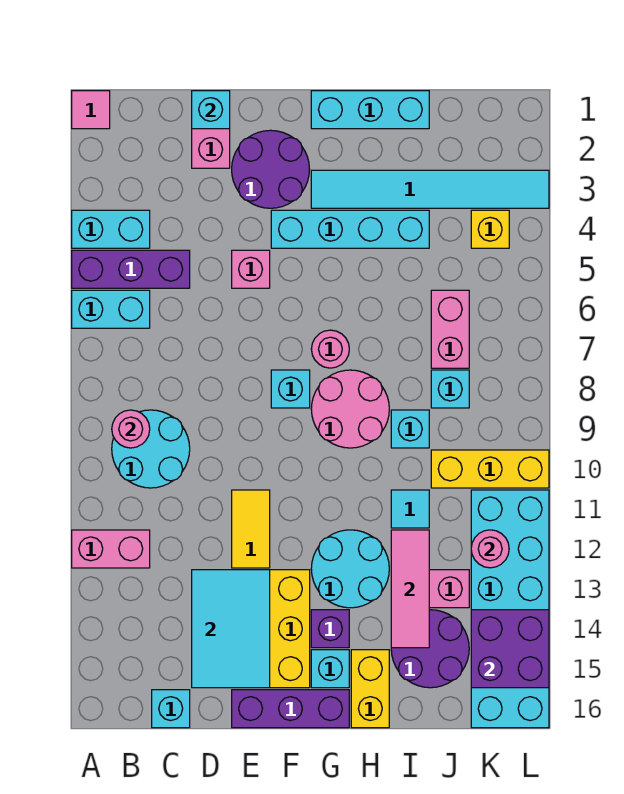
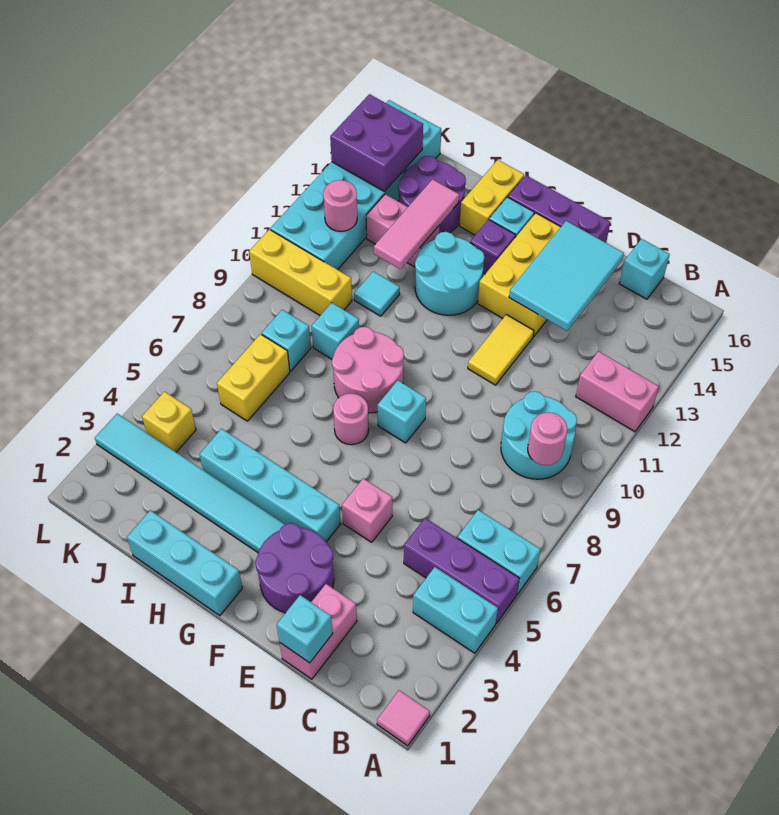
pink brick J6:J7 level 1 -> yellow brick J6:J7 level 1

